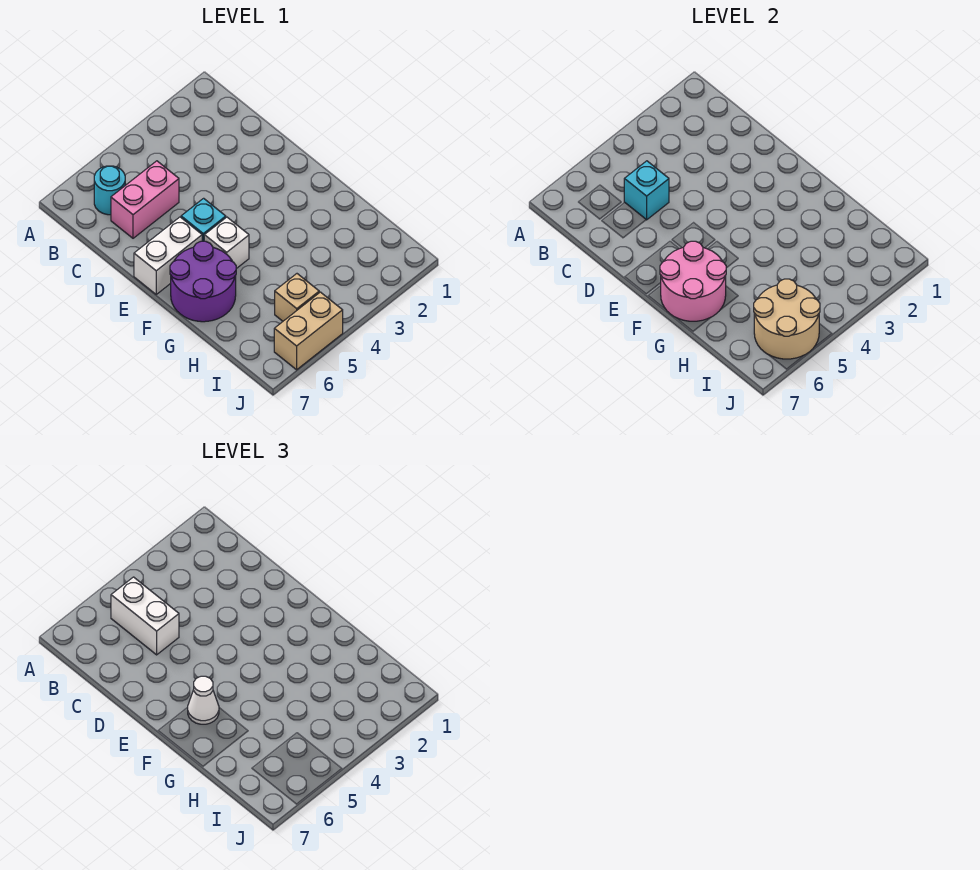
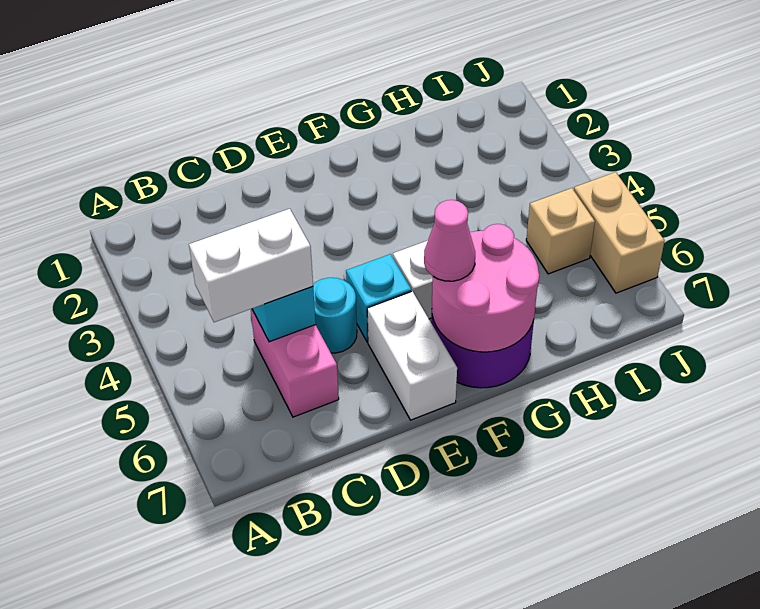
cyan round brick B6 level 1 -> cyan round brick D5 level 1
white cone F6 level 3 -> pink cone F6 level 3
tan round brick I5:J6 level 2 -> none

